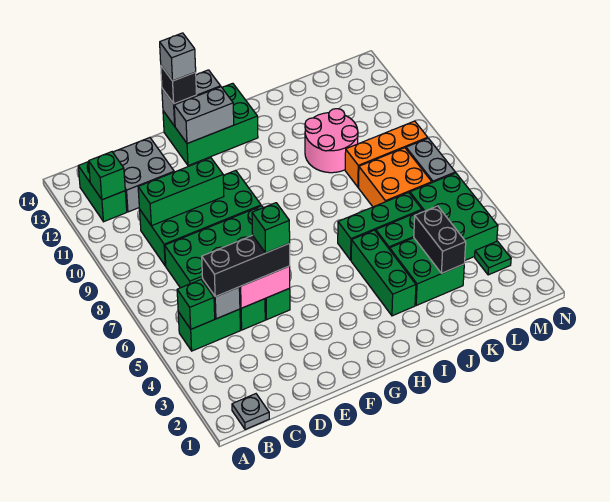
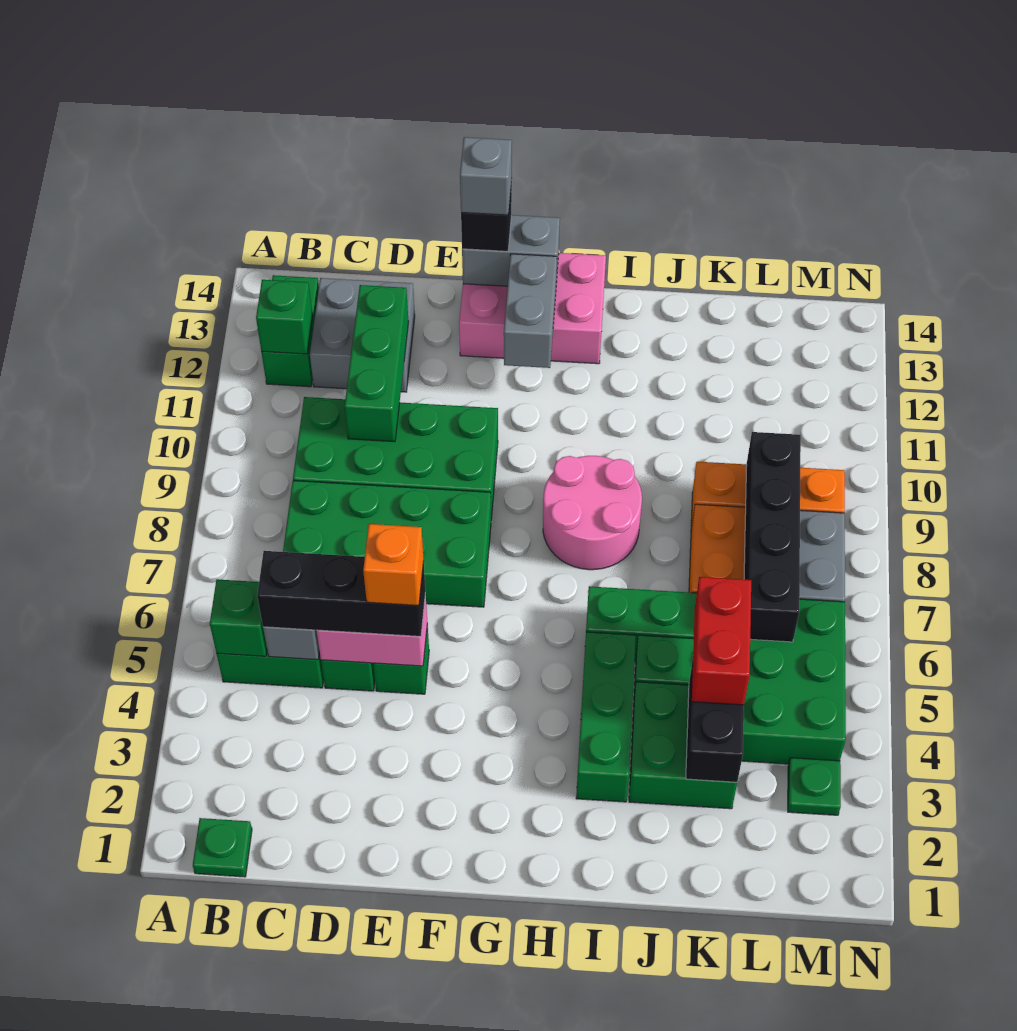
grey plate B1 level 1 -> green plate B1 level 1
green brick C10:E10 level 2 -> green brick D10:D12 level 2
green brick E5 level 4 -> orange brick E5 level 4
green brick F13:H14 level 1 -> pink brick F13:H14 level 1
grey brick F13:G13 level 2 -> grey brick G12:G13 level 2
pink round brick J10:K11 level 1 -> pink round brick H8:I9 level 1
none -> red brick K4:K5 level 3
none -> black brick L6:L9 level 2

